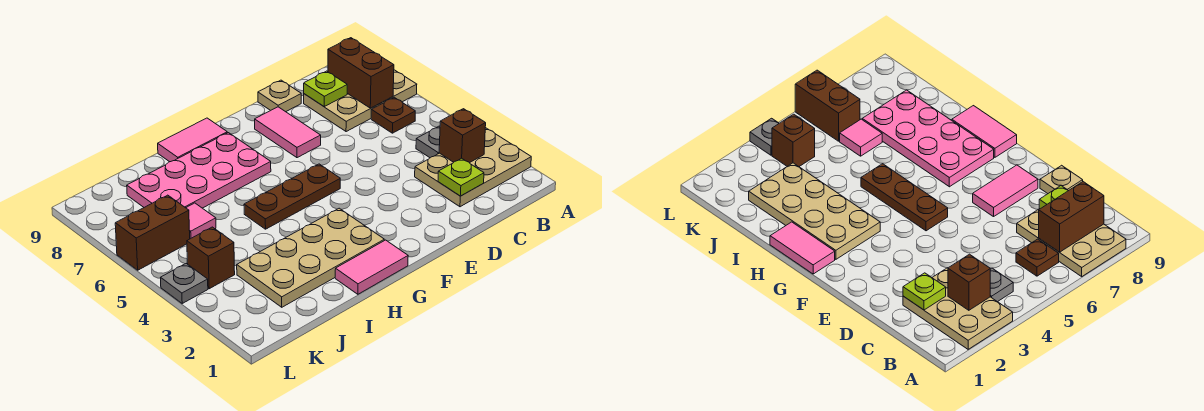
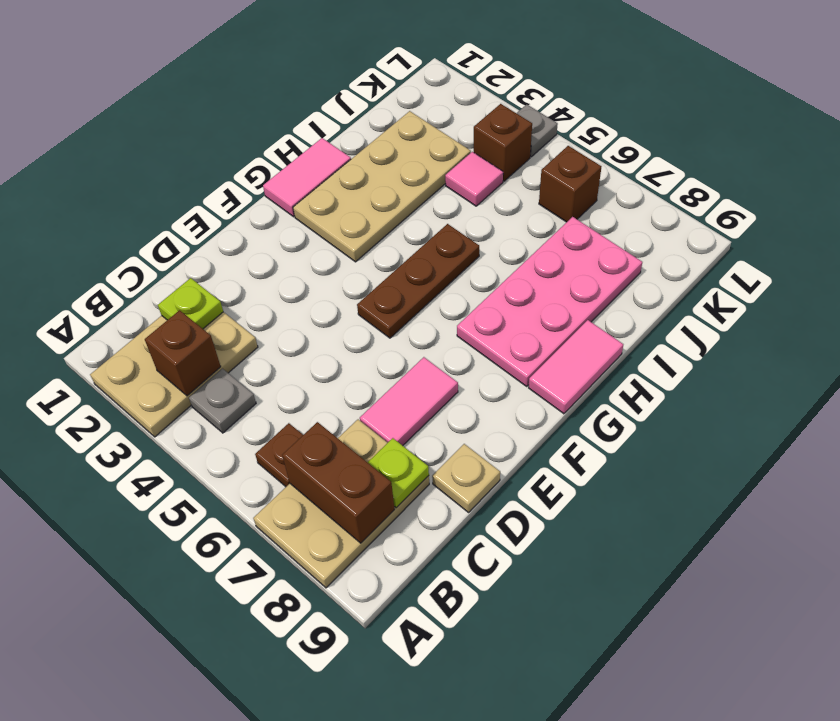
pink tile E7:E8 level 1 -> pink tile D7:E7 level 1
pink tile J6 level 1 -> pink tile J4 level 1
brown brick K6:L6 level 1 -> brown brick K6 level 1

